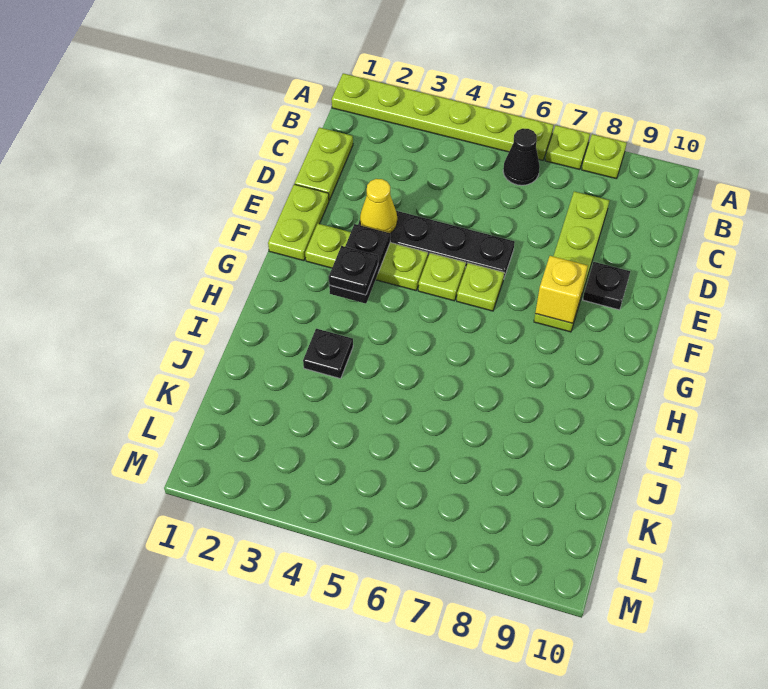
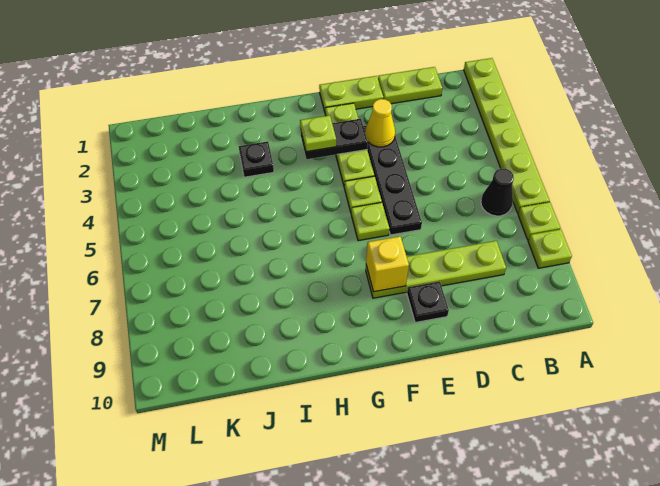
black plate G3 level 3 -> lime plate G3 level 3

